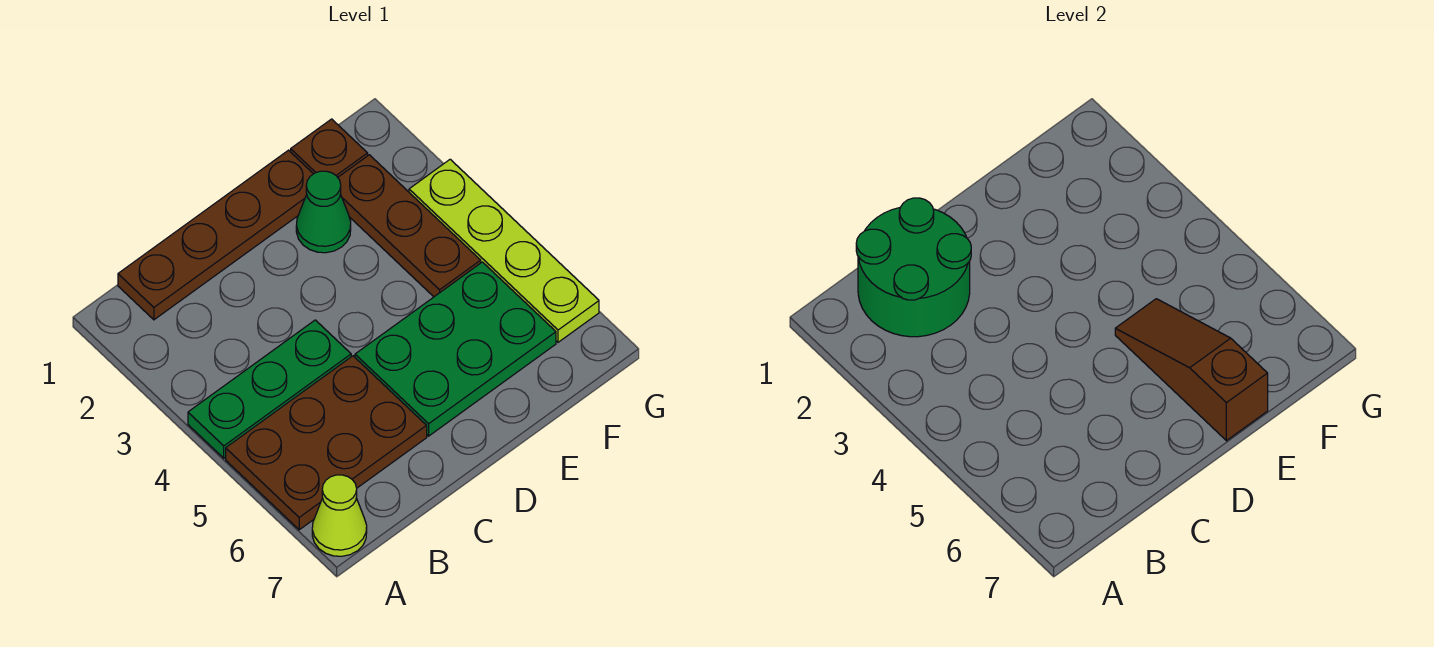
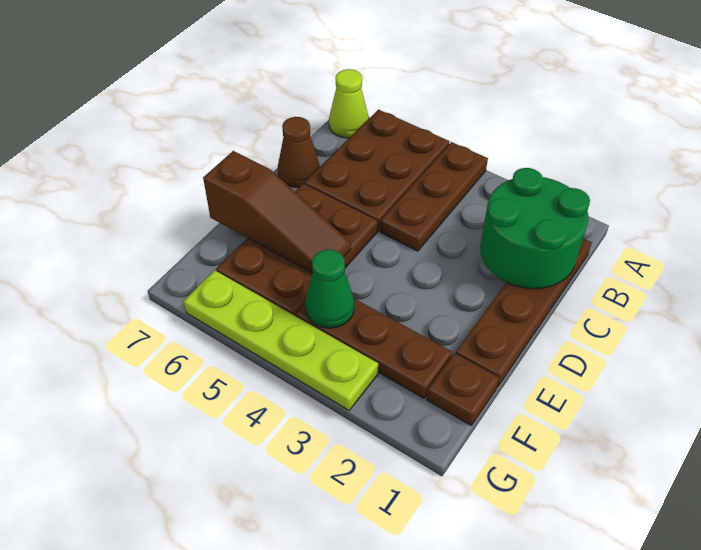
green plate A4:C4 level 1 -> brown plate A4:C4 level 1
none -> brown cone C7 level 1
green plate D5:F6 level 1 -> brown plate D5:F6 level 1
green cone E2 level 1 -> green cone F4 level 2

